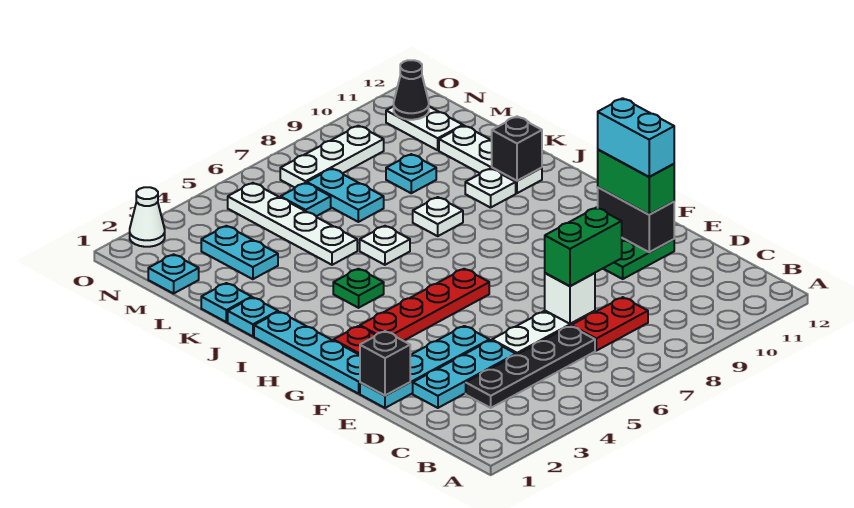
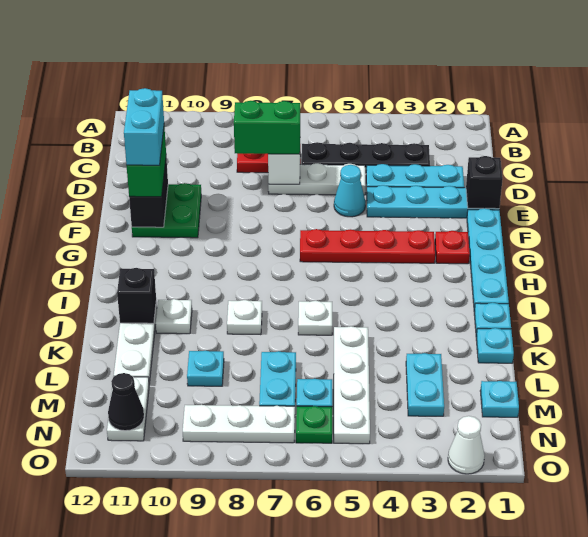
none -> cyan cone E5 level 1
green plate I4 level 1 -> green plate N6 level 1

